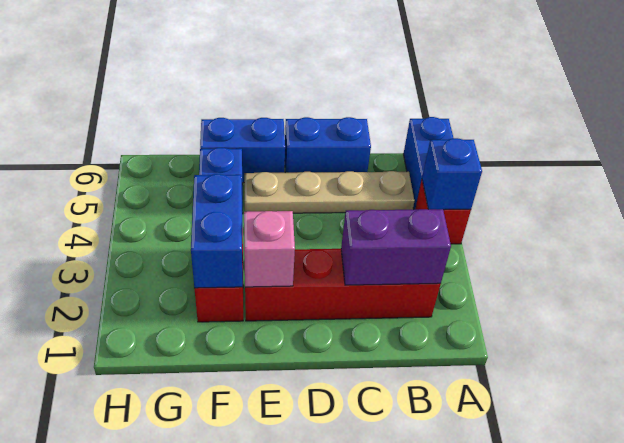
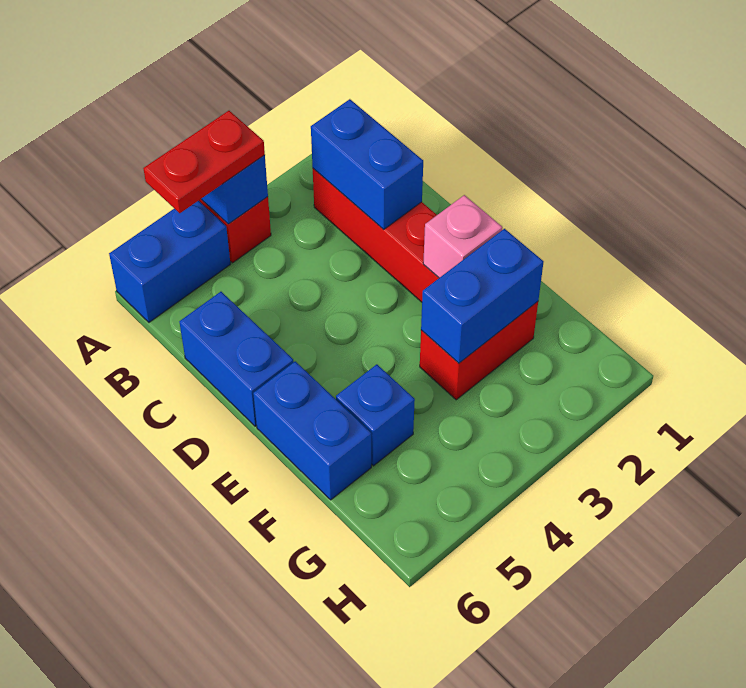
none -> red plate A4:A5 level 3
purple brick B2:C2 level 2 -> blue brick B2:C2 level 2
tan plate B5:E5 level 1 -> none

